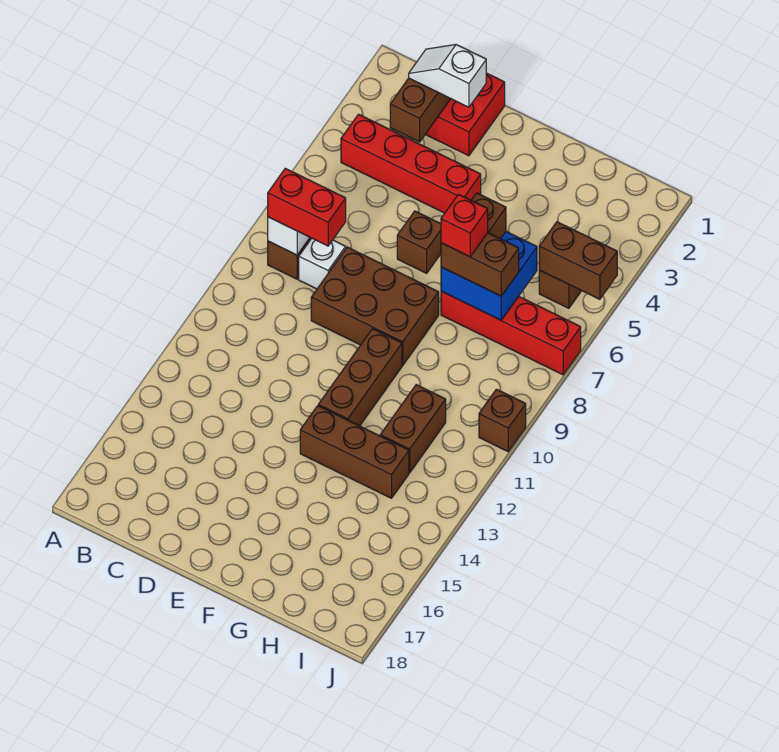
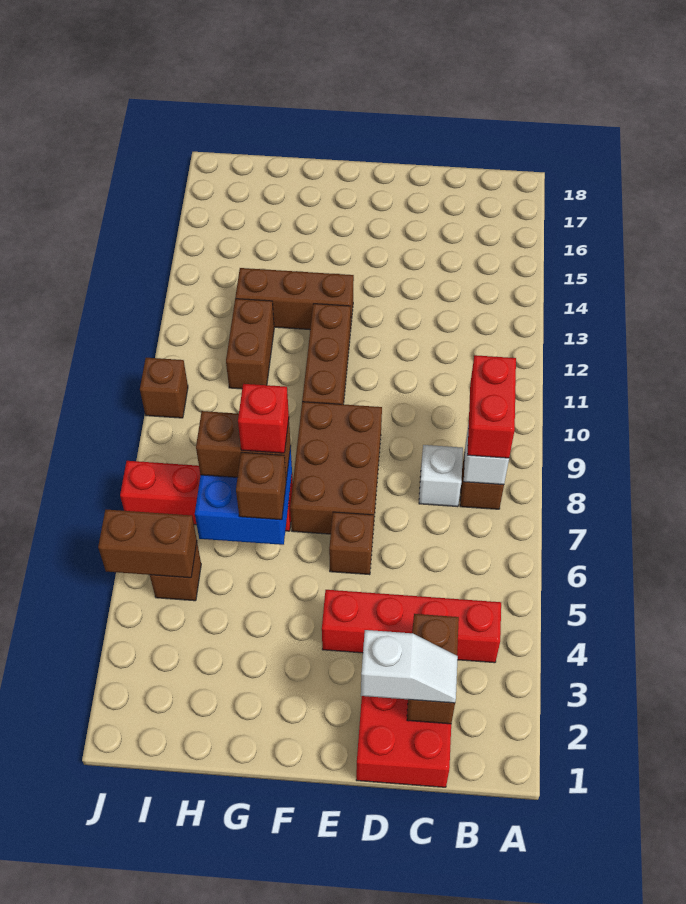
red brick B8:C8 level 3 -> red brick B8:B9 level 3
brown brick D8:F9 level 1 -> brown brick E7:F9 level 1

